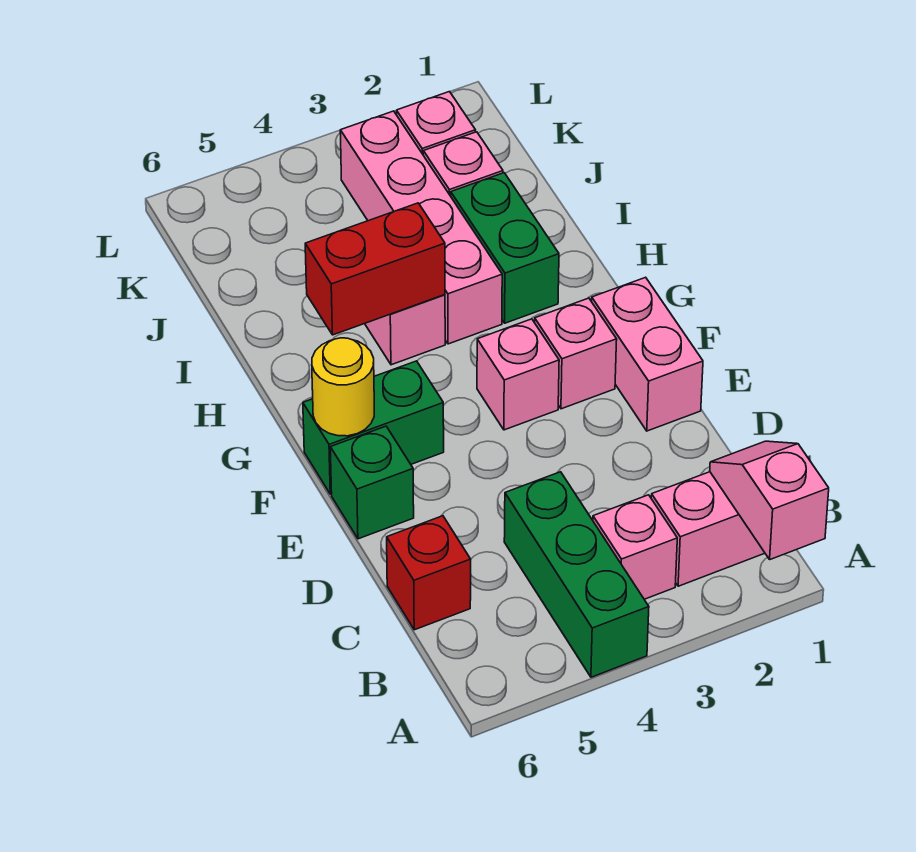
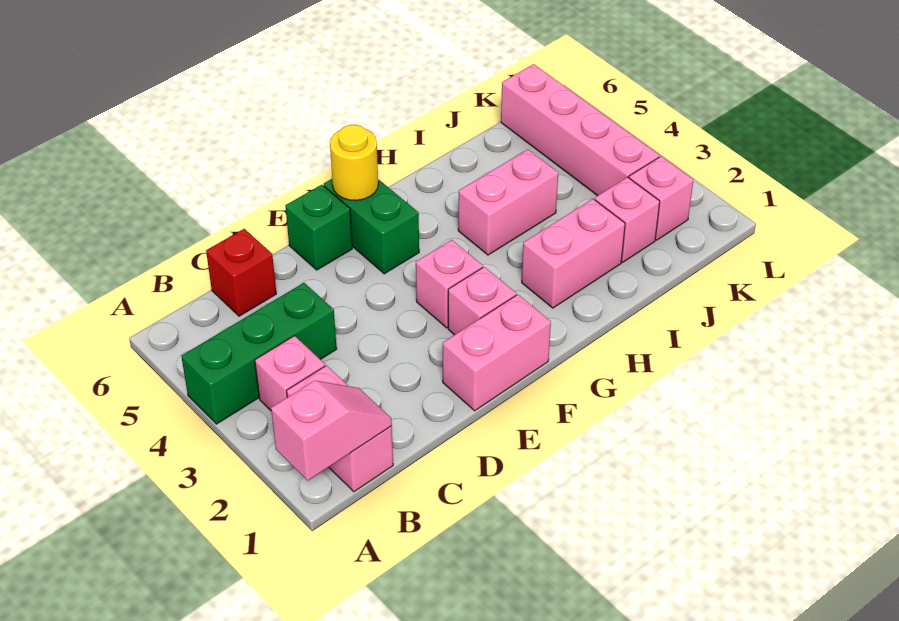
green brick H2:I2 level 1 -> pink brick H2:I2 level 1
pink brick H3:K3 level 1 -> pink brick K3:K6 level 1
red brick H4:H5 level 2 -> none

